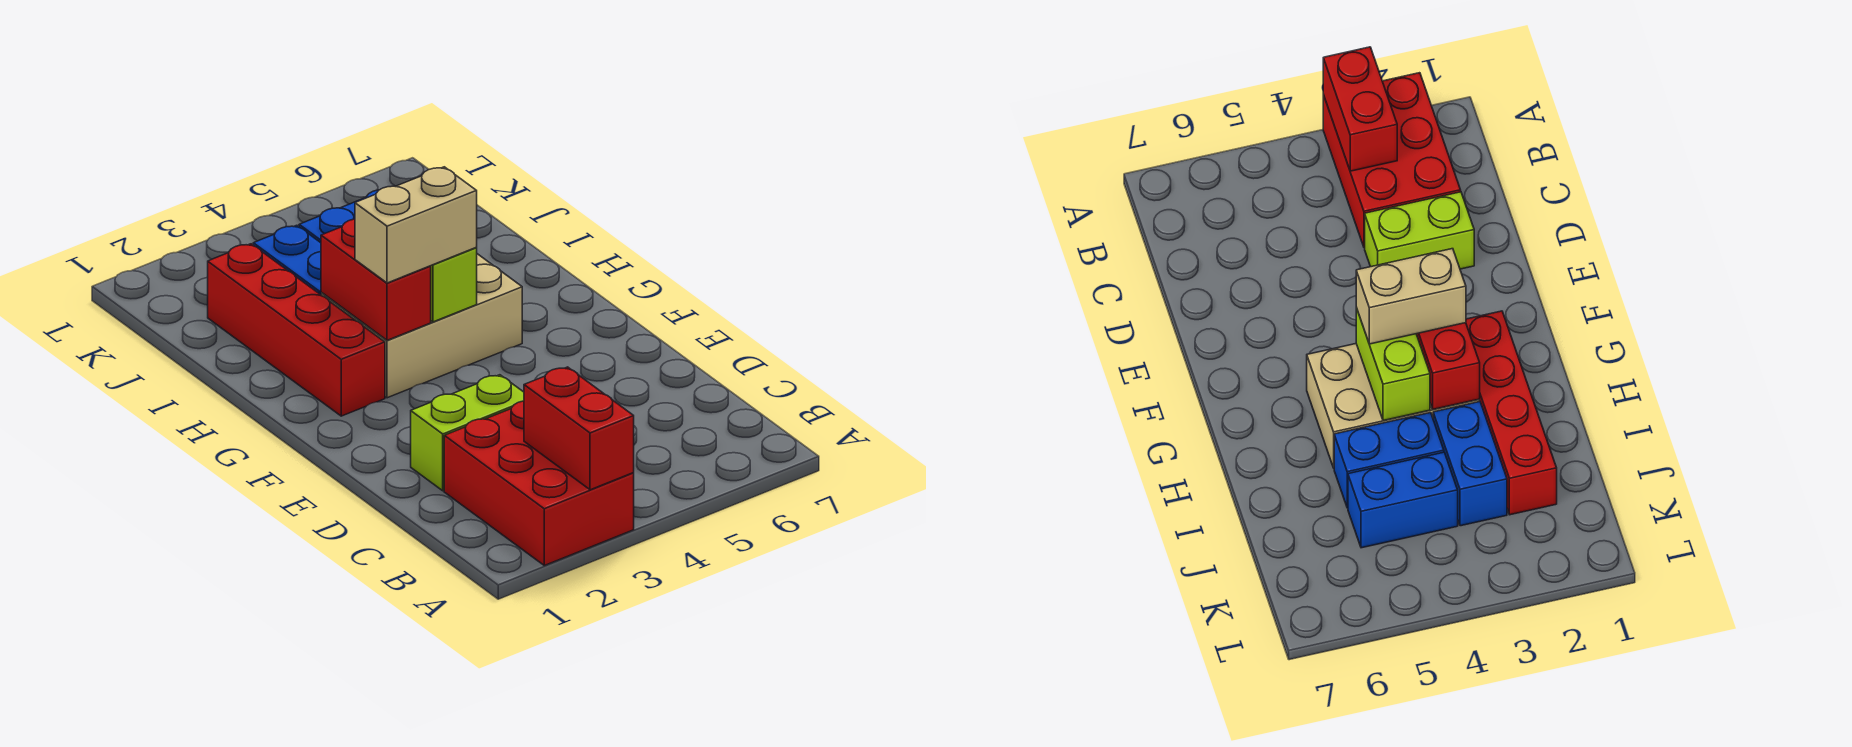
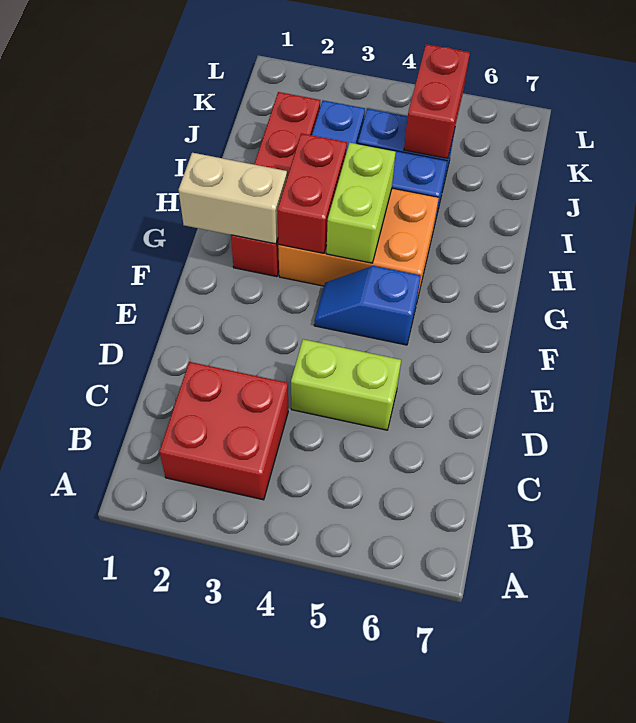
red brick A2:C3 level 1 -> red brick B2:C3 level 1
red brick A3:B3 level 2 -> red brick J5:K5 level 2
lime brick D2:D3 level 1 -> lime brick D4:D5 level 1
none -> blue slope F4:F5 level 1 top 5
tan brick G3:H5 level 1 -> orange brick G3:H5 level 1
tan brick G3:G4 level 3 -> tan brick G1:G2 level 2

